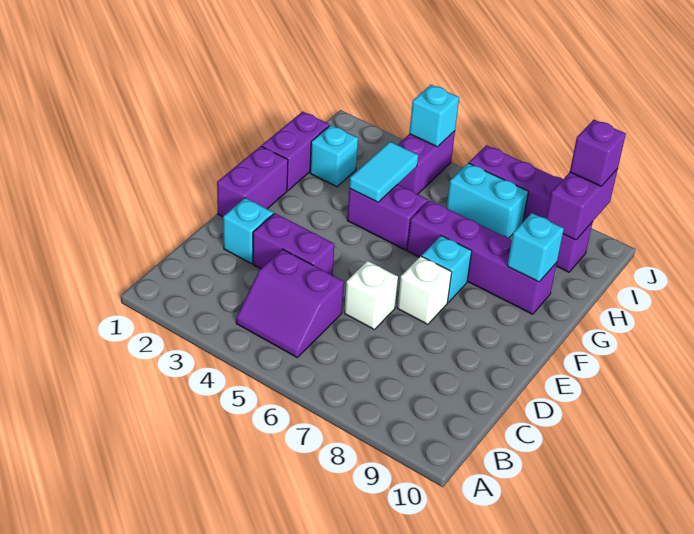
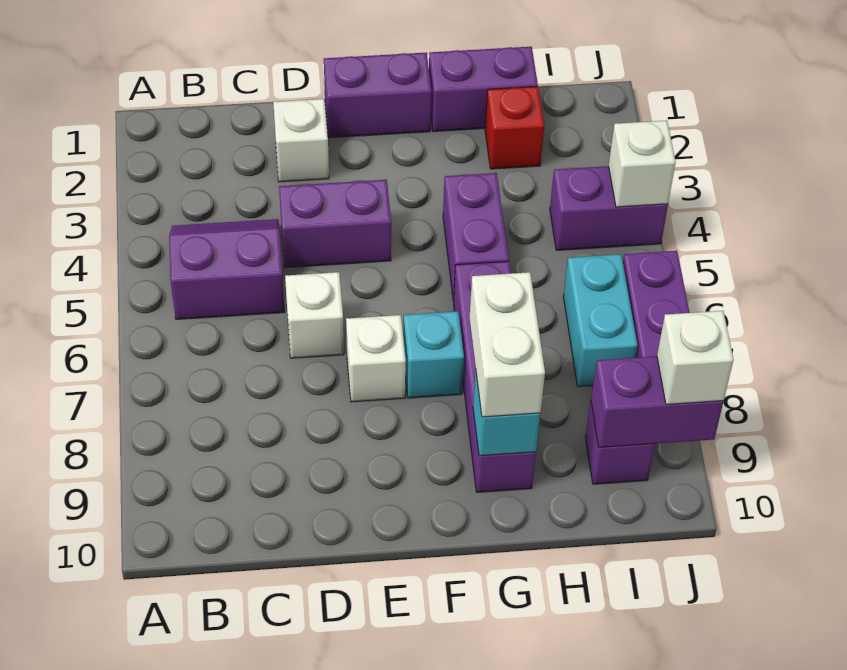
purple slope B4:C5 level 1 top C -> purple slope B4:C5 level 1 top 5
cyan brick D2 level 1 -> white brick D2 level 1
purple brick D3:D4 level 1 -> purple brick D4:E4 level 1
cyan tile G4:H4 level 2 -> none
none -> white brick G8:G9 level 3
cyan brick H2 level 1 -> red brick H2 level 1
cyan brick J4 level 2 -> white brick J4 level 2
purple brick J9 level 3 -> white brick J9 level 3

